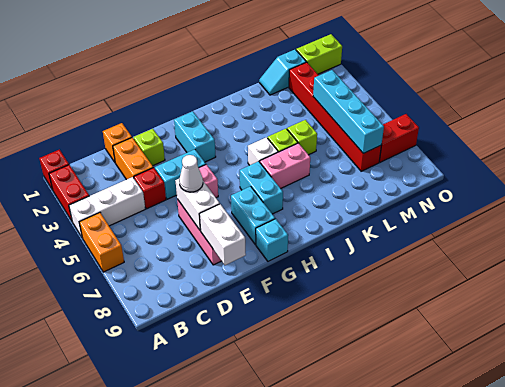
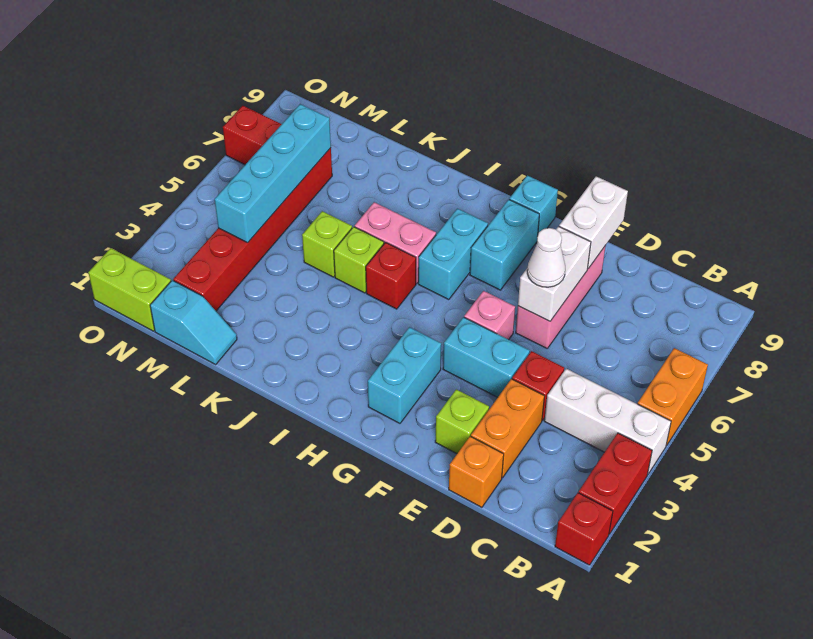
white brick I5 level 1 -> red brick I5 level 1

